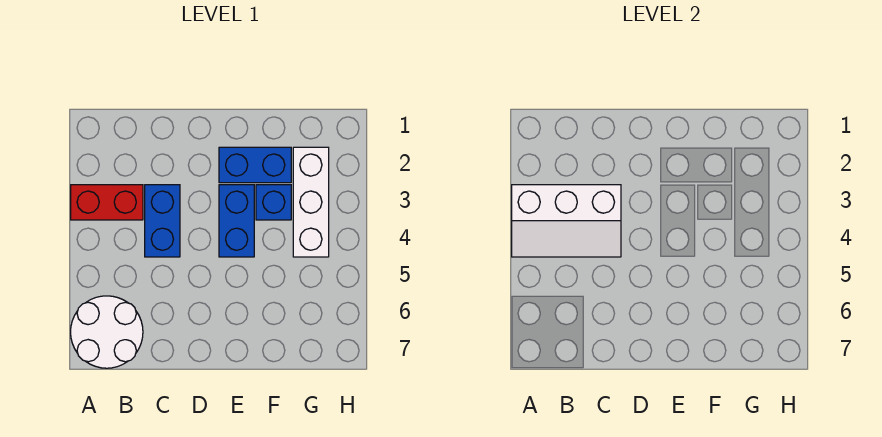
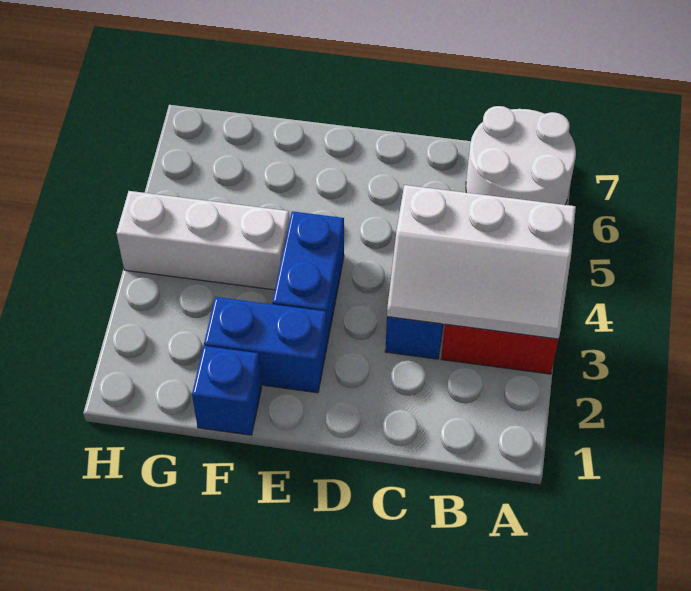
white slope A3:C4 level 2 top 3 -> white slope A3:C4 level 2 top 4
blue brick F3 level 1 -> blue brick F1 level 1
white brick G2:G4 level 1 -> white brick F4:H4 level 1

